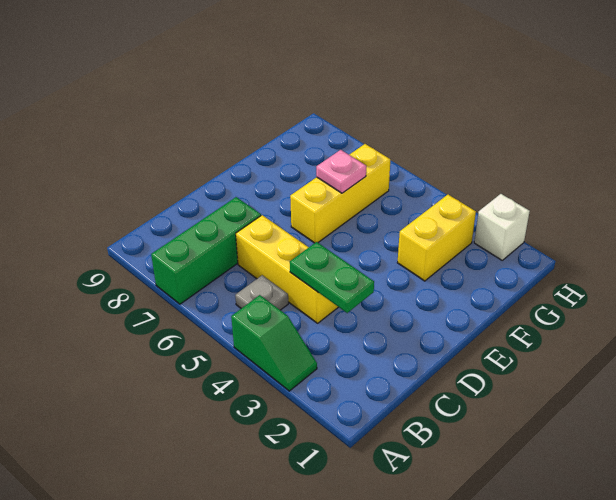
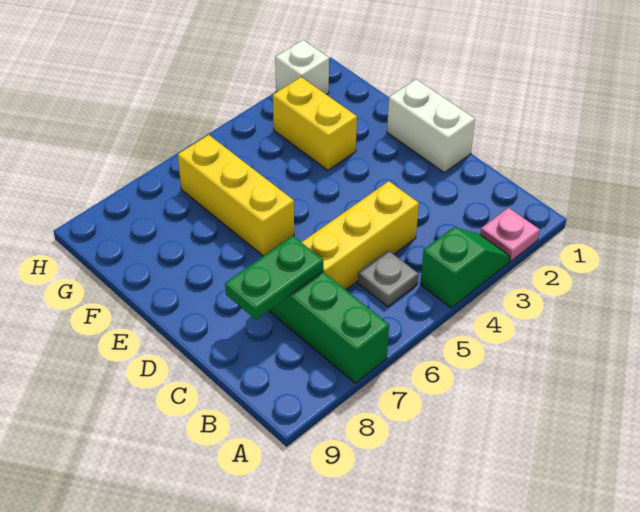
green plate C3:C4 level 2 -> green plate C7:C8 level 2
none -> white brick D1:E1 level 1
pink plate F6 level 2 -> pink plate A2 level 1

